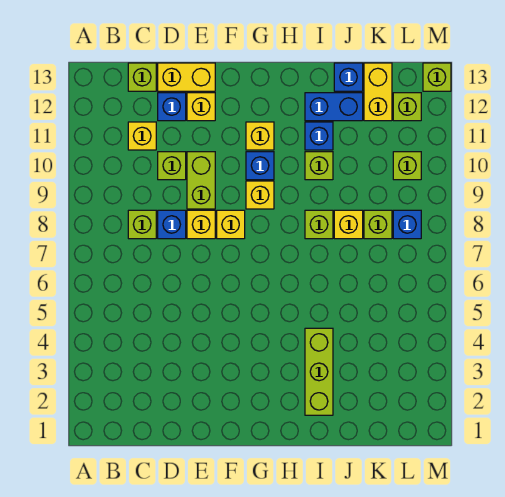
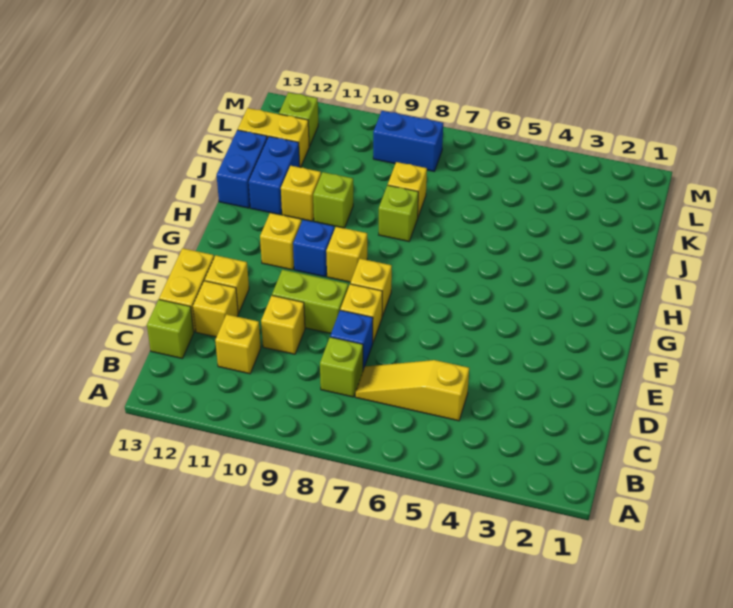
none -> yellow slope C5:C7 level 1 top 5
lime brick D10 level 1 -> yellow brick D10 level 1
blue brick D12 level 1 -> yellow brick D12 level 1
lime brick I2:I4 level 1 -> none
blue brick I11 level 1 -> yellow brick I11 level 1
blue brick J13 level 1 -> blue brick I13:J13 level 1
lime brick K8 level 1 -> none
blue brick L8 level 1 -> blue brick L8:L9 level 1
lime brick L10 level 1 -> none
lime brick M13 level 1 -> none

